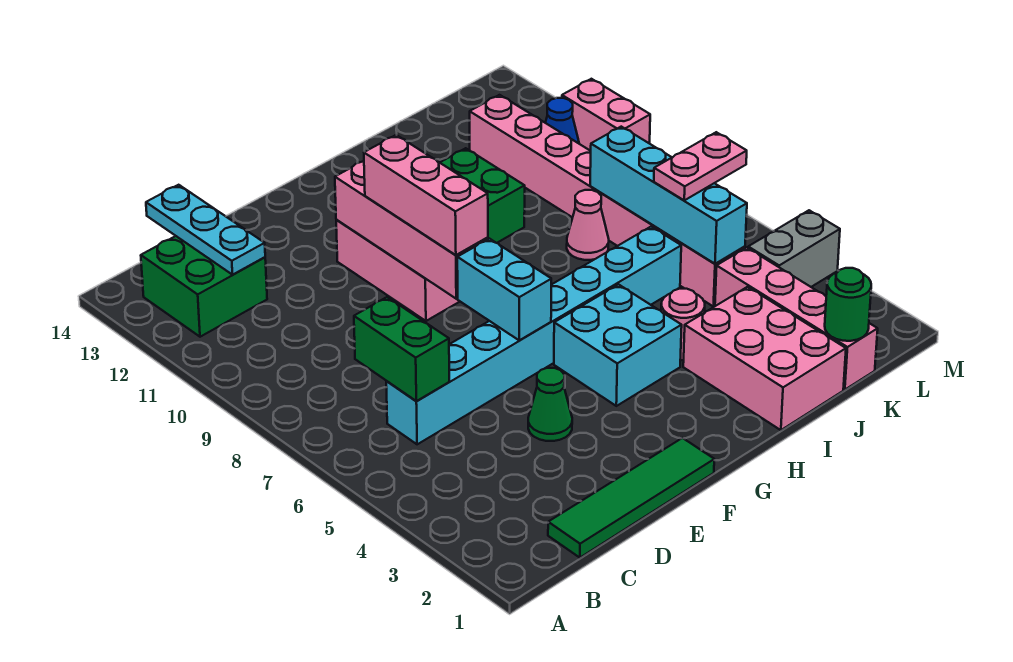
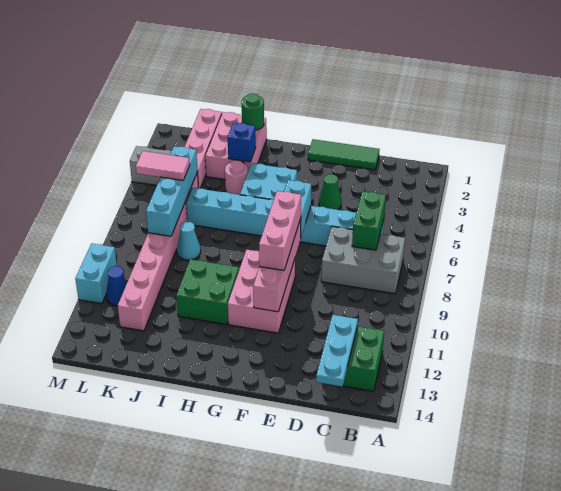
none -> grey brick B7:D8 level 1
green tile C1:F1 level 1 -> green tile D1:F1 level 1
none -> blue brick I3 level 2
pink cone J8 level 1 -> cyan cone J8 level 1
green round brick K1 level 2 -> green round brick I1 level 2
pink plate K6:L6 level 3 -> pink tile K6:L6 level 3
pink brick M10:M11 level 1 -> cyan brick M10:M11 level 1

